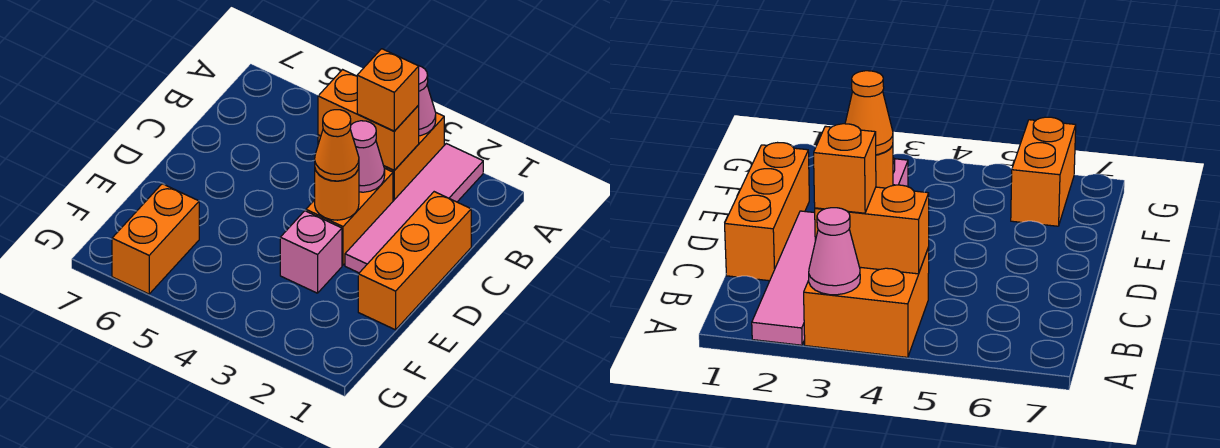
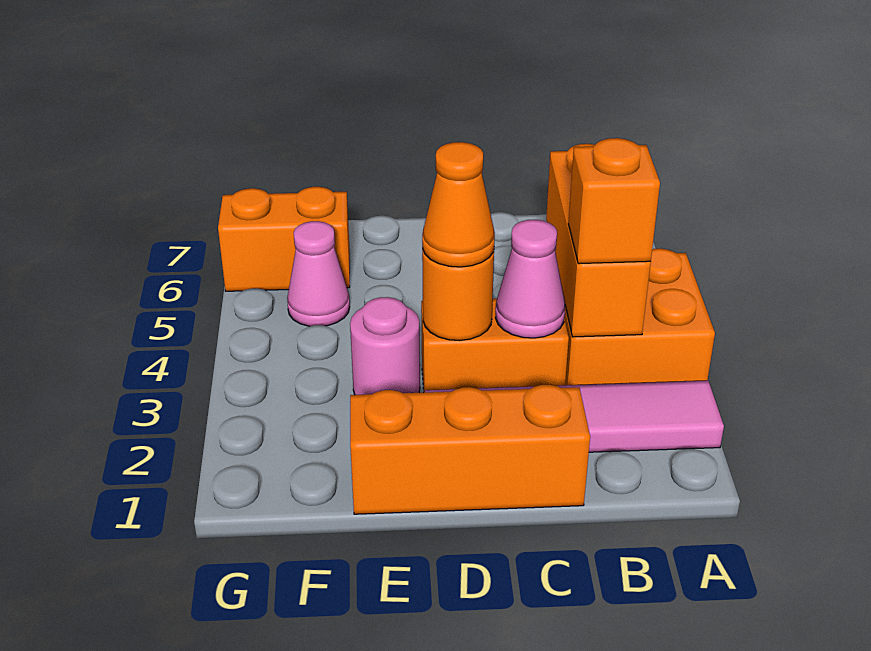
pink cone A3 level 2 -> pink cone F5 level 1
orange brick B3:B4 level 2 -> orange brick B3:B5 level 2
pink brick E3 level 1 -> pink round brick E3 level 1

